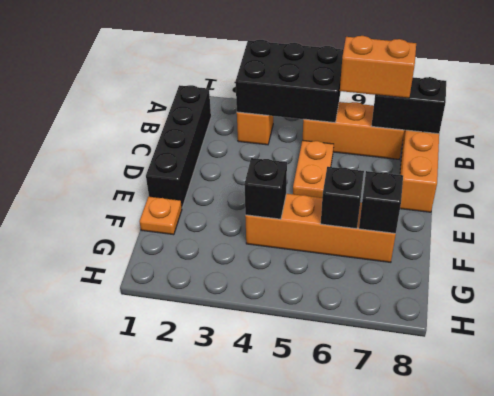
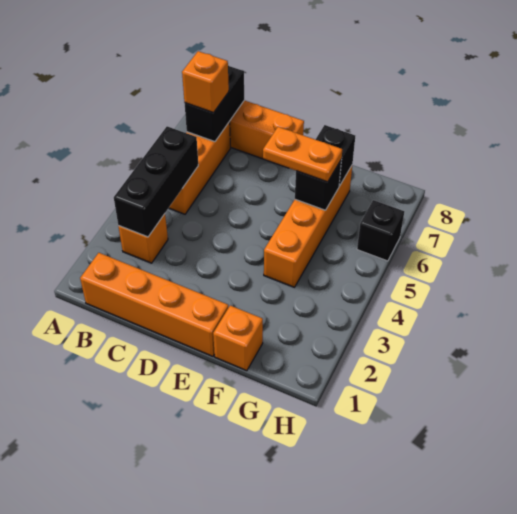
black brick A3:B5 level 2 -> black brick B3:B5 level 2
black brick B1:E1 level 1 -> orange brick B1:E1 level 1
orange brick B6:B7 level 3 -> orange brick B7 level 3
orange plate C5:D5 level 1 -> orange plate E6:F6 level 3
orange plate F1 level 1 -> orange brick F1 level 1
black brick F4 level 2 -> black brick H6 level 1

